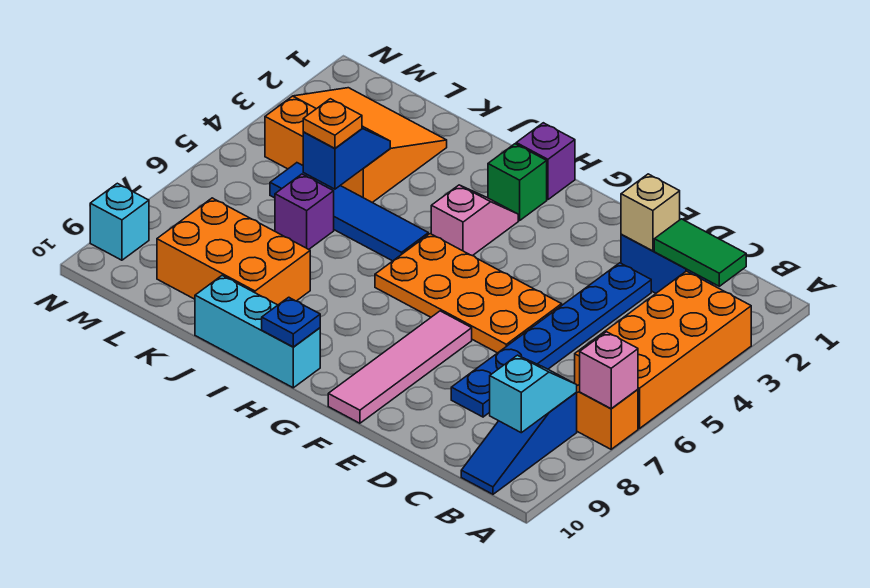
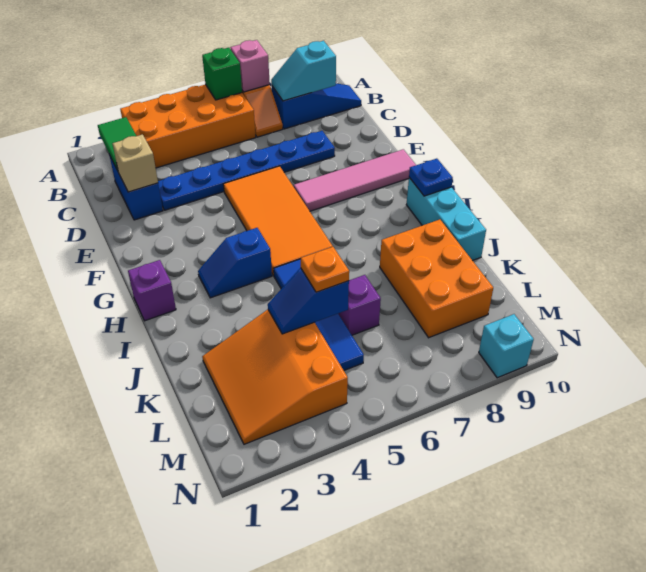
orange plate E5:H6 level 1 -> orange tile E5:H6 level 1
green brick H2 level 1 -> green brick A6 level 2
pink slope H3:H4 level 1 top 4 -> blue slope H3:H4 level 1 top 4

